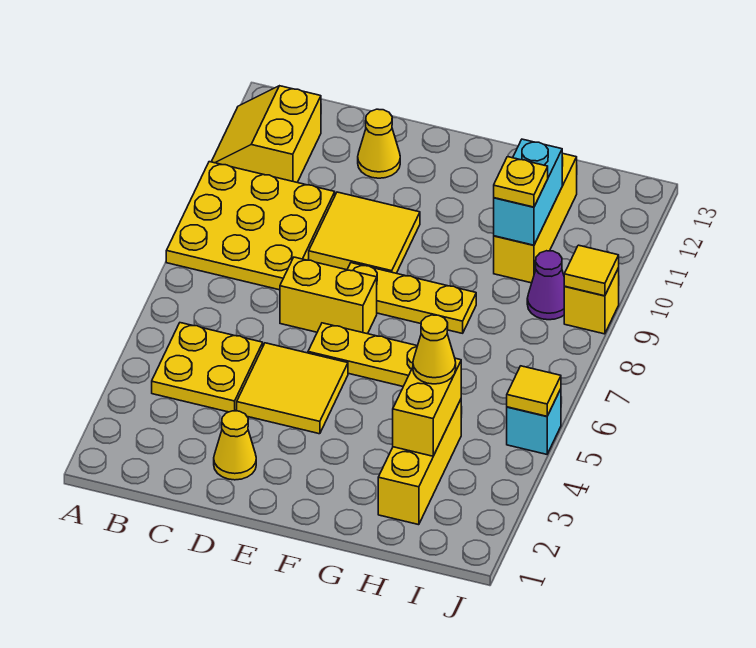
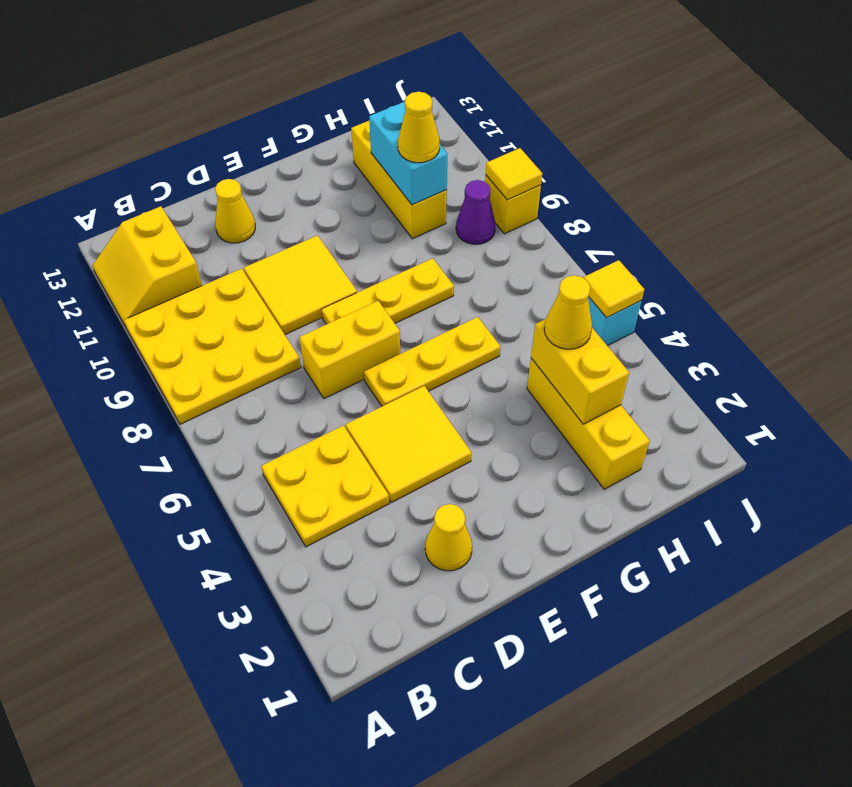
yellow plate H10 level 3 -> yellow cone H10 level 3

